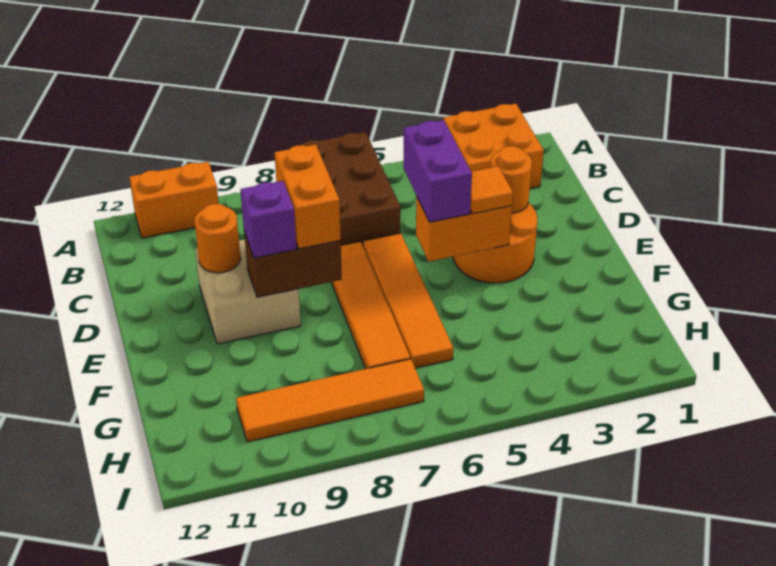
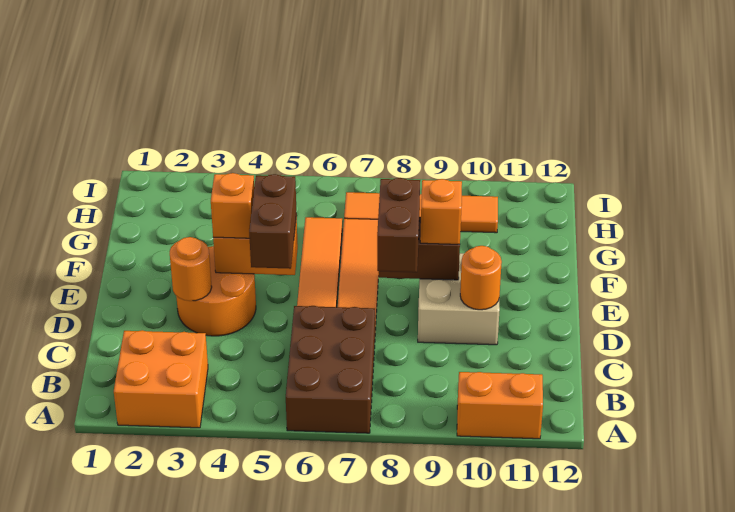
purple brick D5:E5 level 3 -> brown brick D5:E5 level 3
orange brick D8:E8 level 3 -> brown brick D8:E8 level 3
orange tile E4 level 3 -> orange brick E4 level 3
purple brick E9 level 3 -> orange brick E9 level 3

